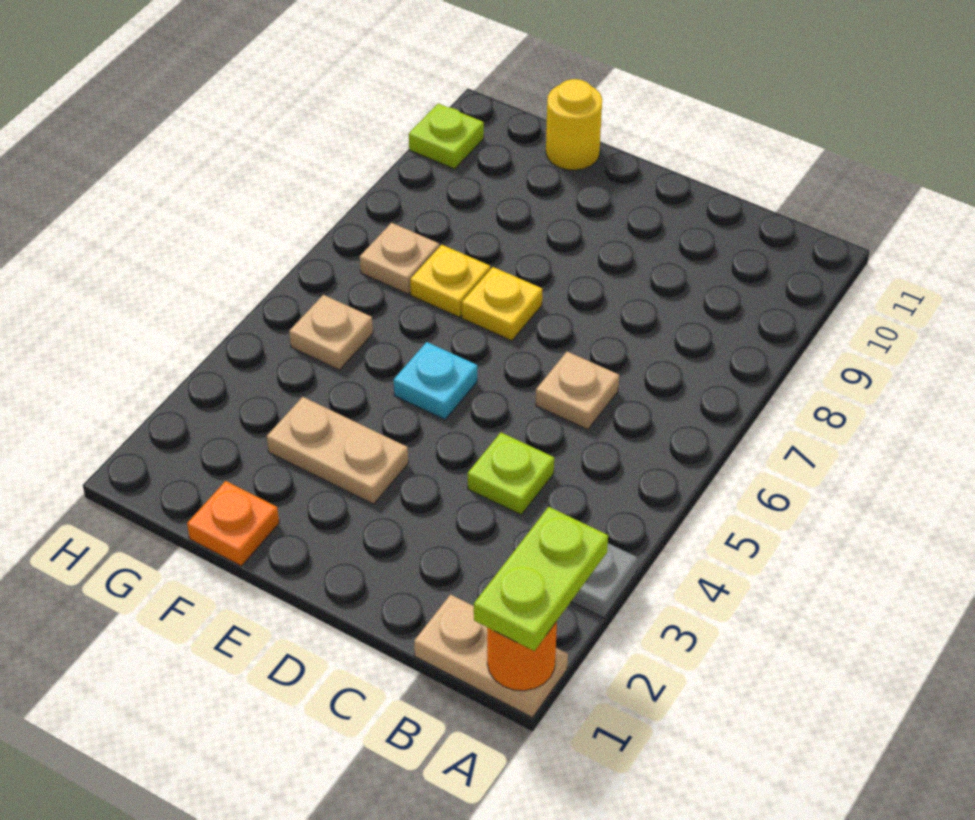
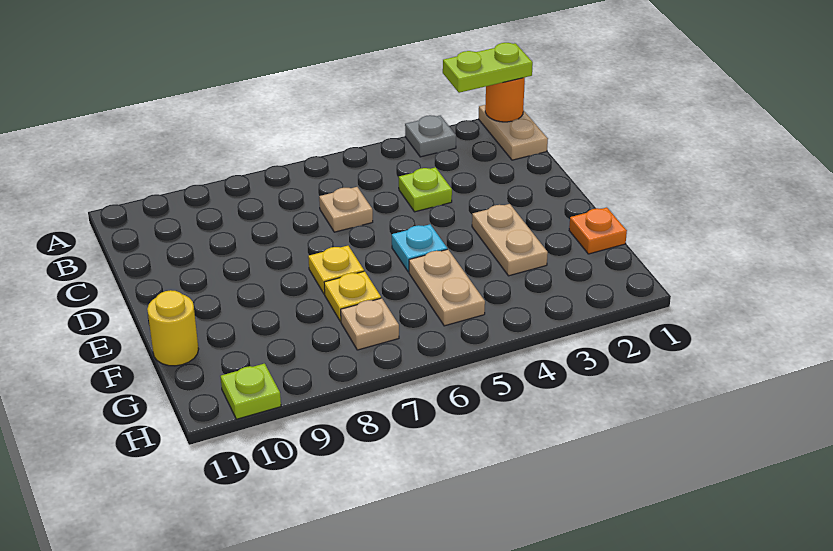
tan plate G5 level 1 -> tan plate F5:G5 level 1

